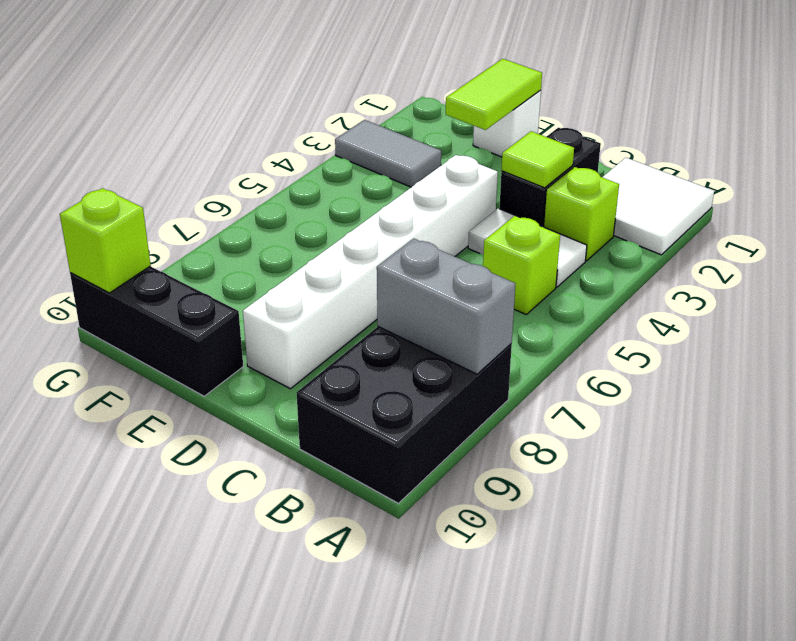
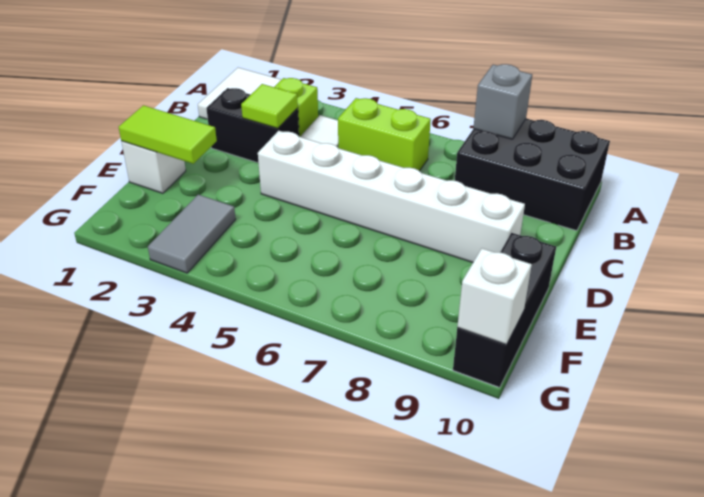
grey brick A8:B8 level 2 -> grey brick A8 level 2
lime brick B5 level 1 -> lime brick B5:B6 level 1
lime brick G10 level 2 -> white brick G10 level 2

